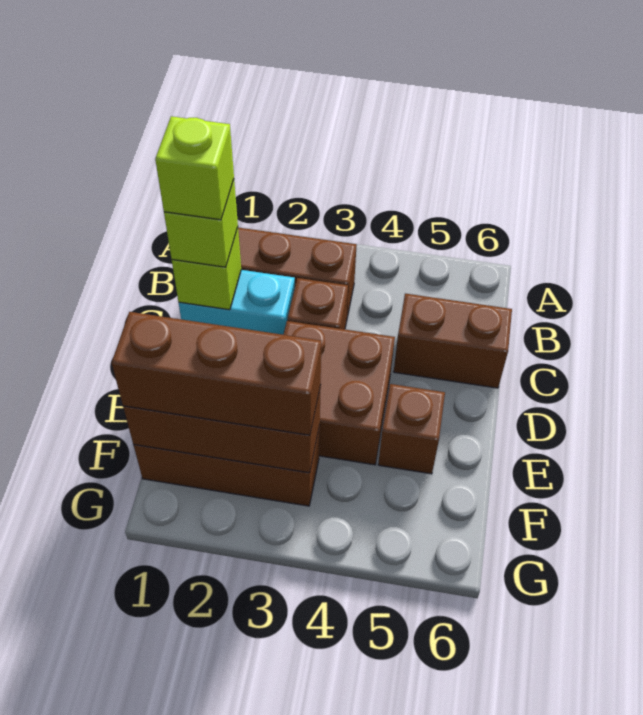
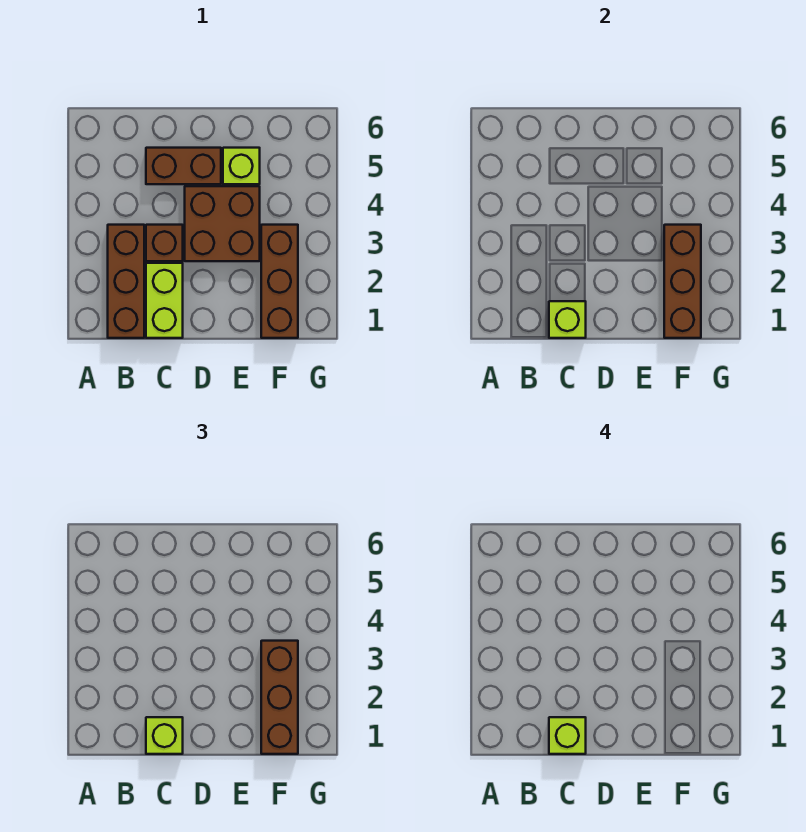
cyan brick C1:C2 level 1 -> lime brick C1:C2 level 1
brown brick C5:C6 level 1 -> brown brick C5:D5 level 1
brown brick E5 level 1 -> lime brick E5 level 1

